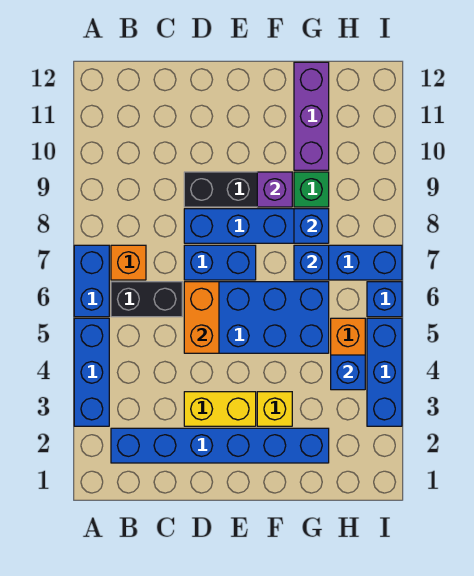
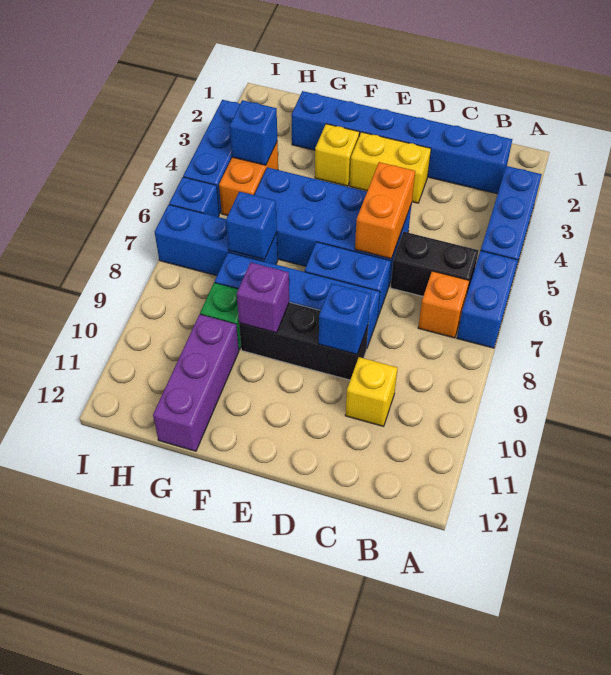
none -> yellow brick C10 level 1
blue brick G8 level 2 -> blue brick D9 level 2

